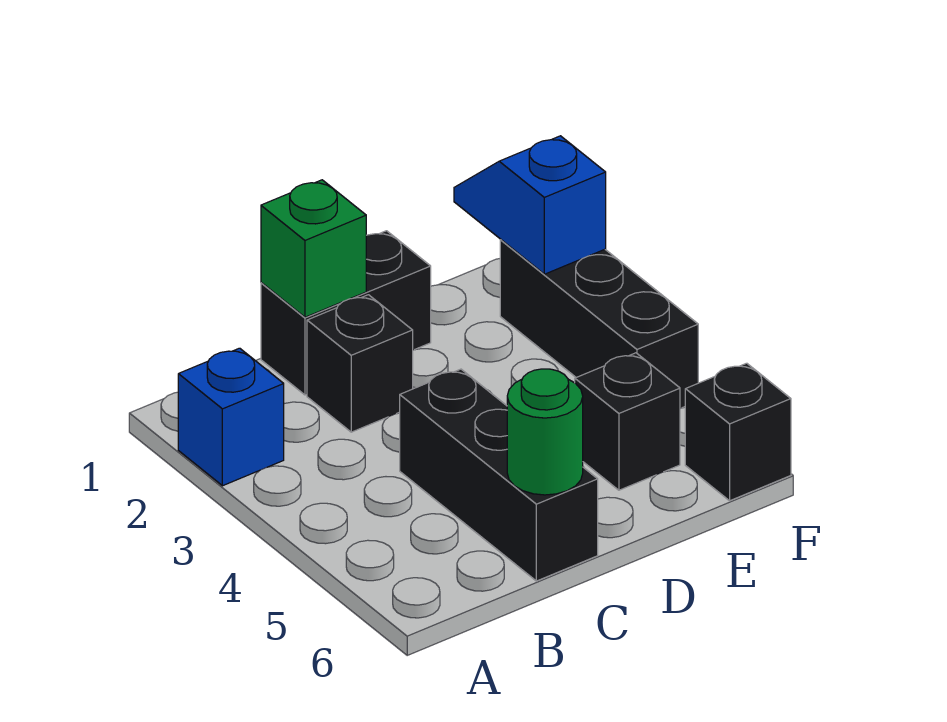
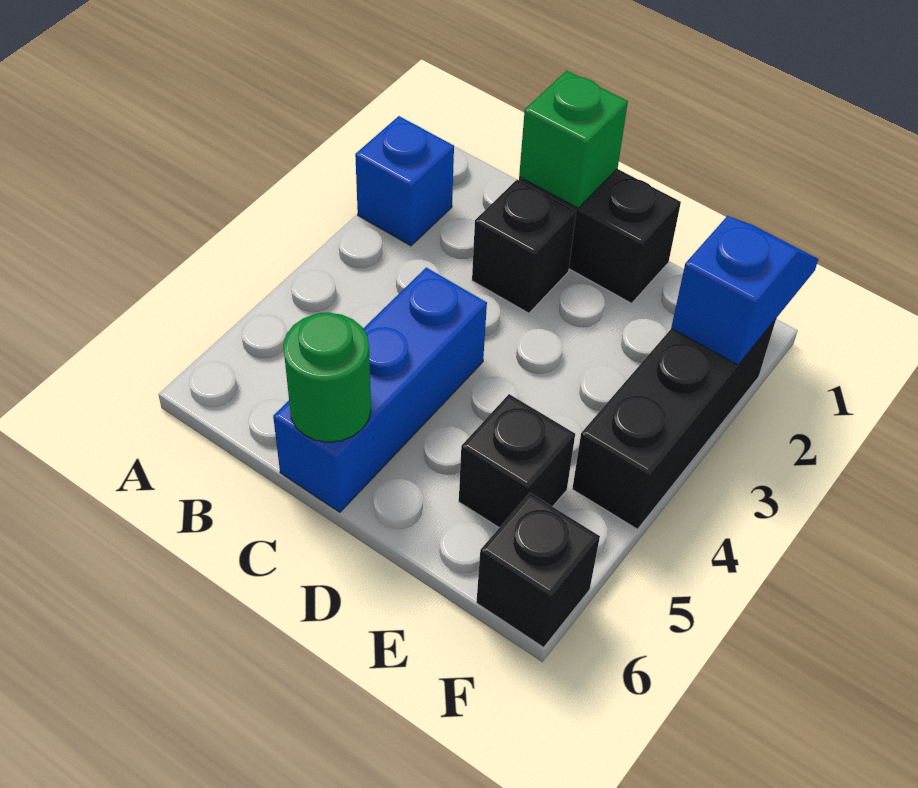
black brick C4:C6 level 1 -> blue brick C4:C6 level 1

